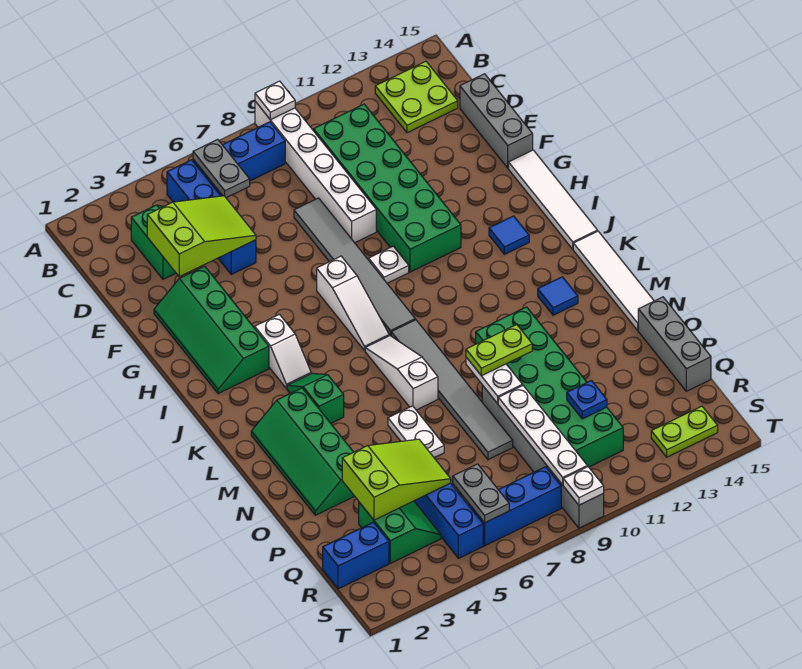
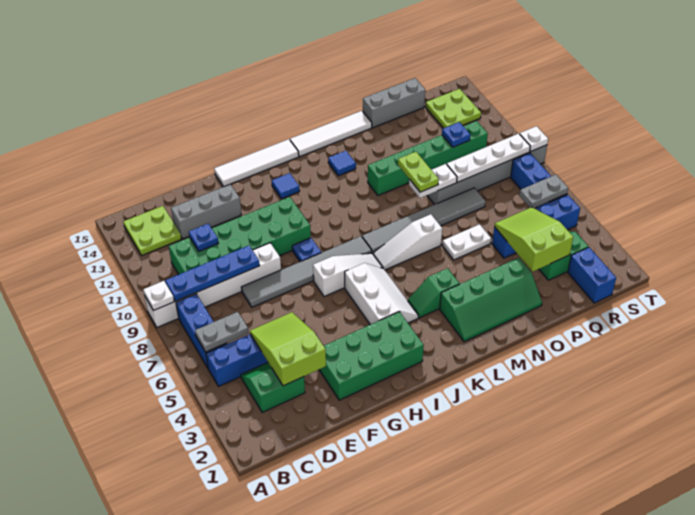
none -> blue plate B9:E9 level 2
none -> blue plate D11 level 2
grey brick D15:F15 level 1 -> grey brick D13:F13 level 1
green slope F2:I3 level 1 top 3 -> green brick F2:I3 level 1
white plate H9 level 1 -> blue plate H9 level 1
white slope I4:J4 level 1 top I -> white slope I4:J6 level 1 top I
green brick M10:R11 level 1 -> green brick M11:R11 level 1
lime plate S13:S14 level 1 -> lime plate R13:S14 level 1

